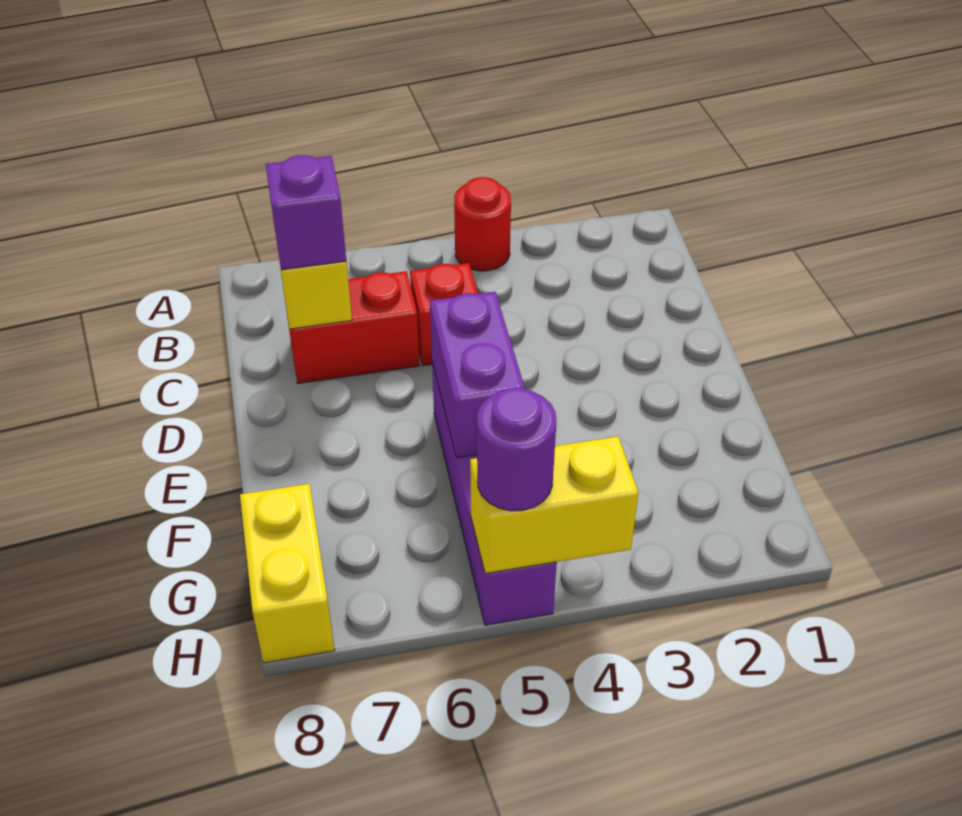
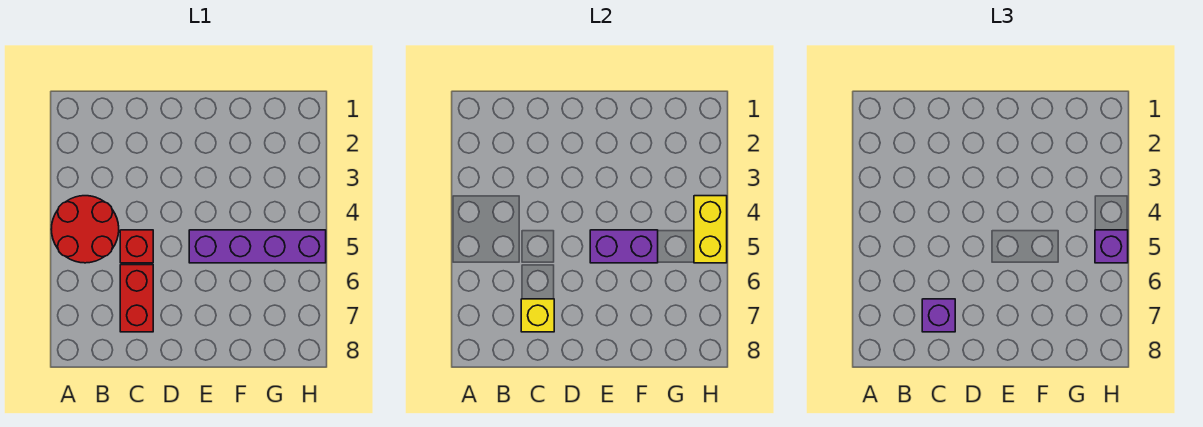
red round brick A4 level 1 -> red round brick A4:B5 level 1
yellow brick G8:H8 level 1 -> none
purple round brick H5 level 3 -> purple brick H5 level 3

